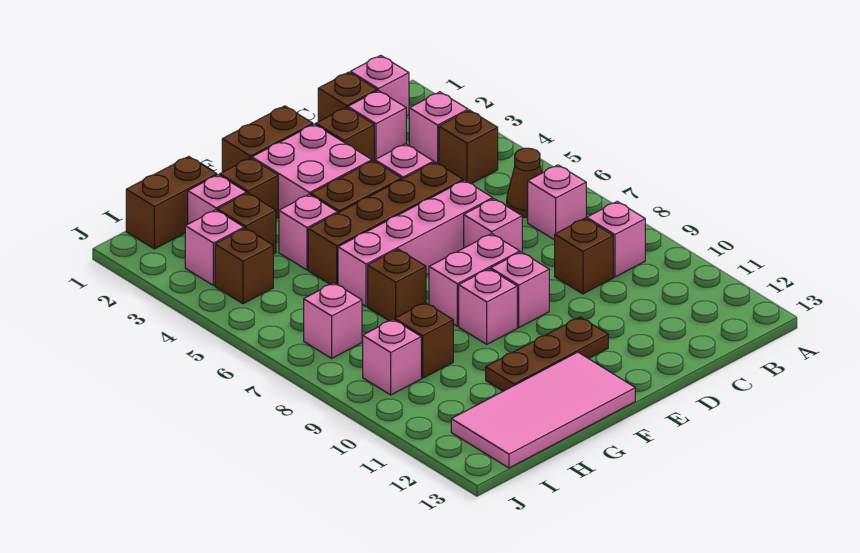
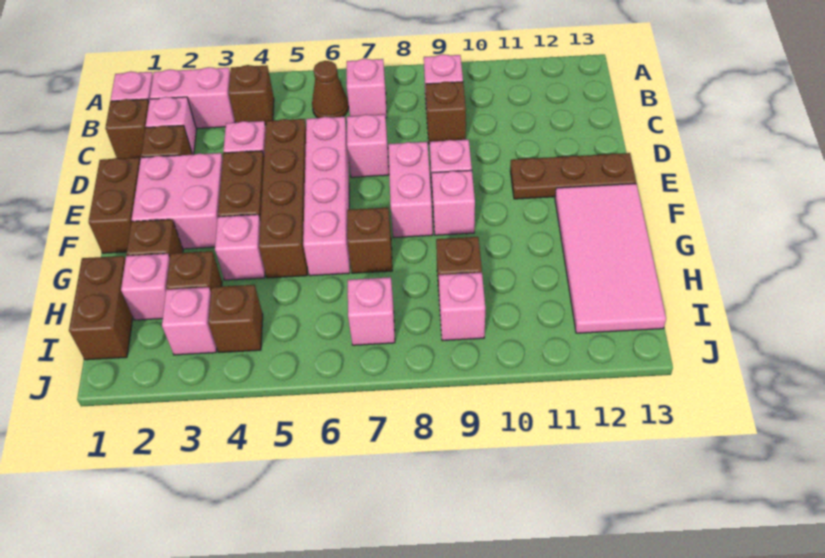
pink brick B3 level 1 -> pink brick B2:B3 level 1
brown plate E11:G11 level 1 -> brown plate E11:E13 level 1

